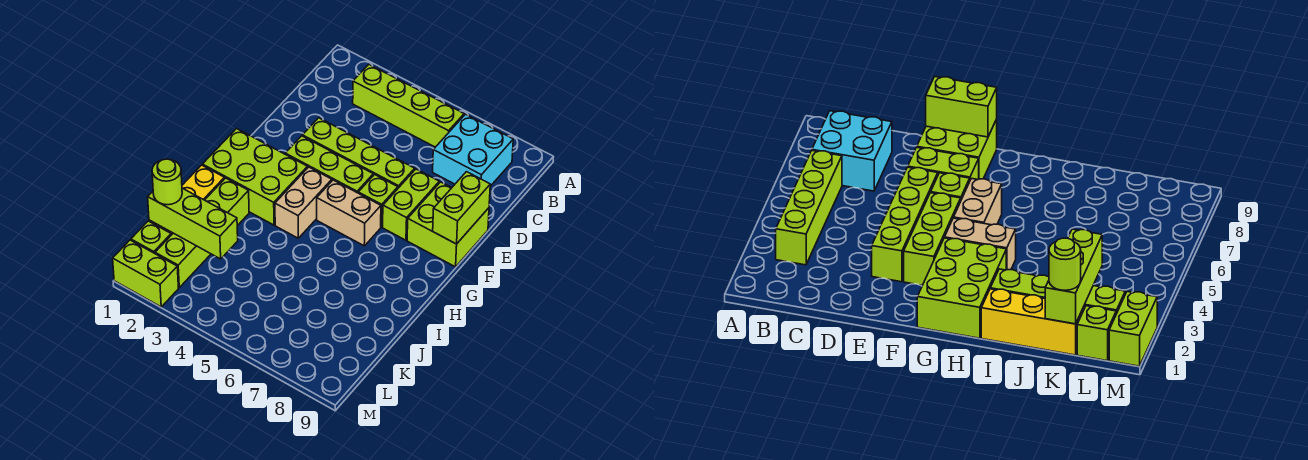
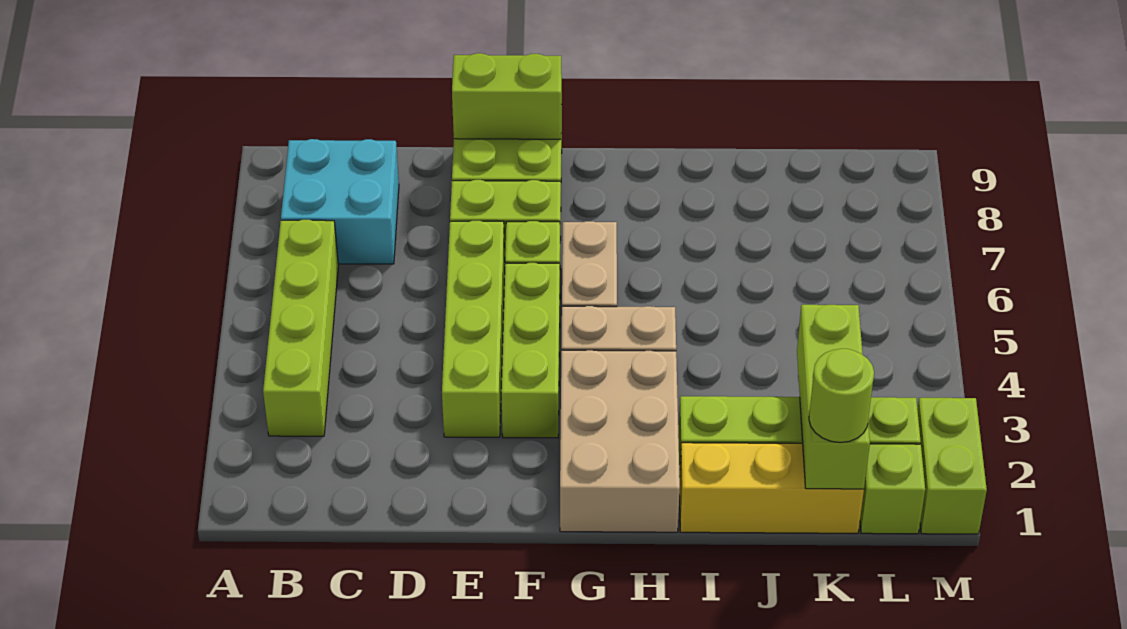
lime brick G1:H3 level 1 -> tan brick G1:H3 level 1

